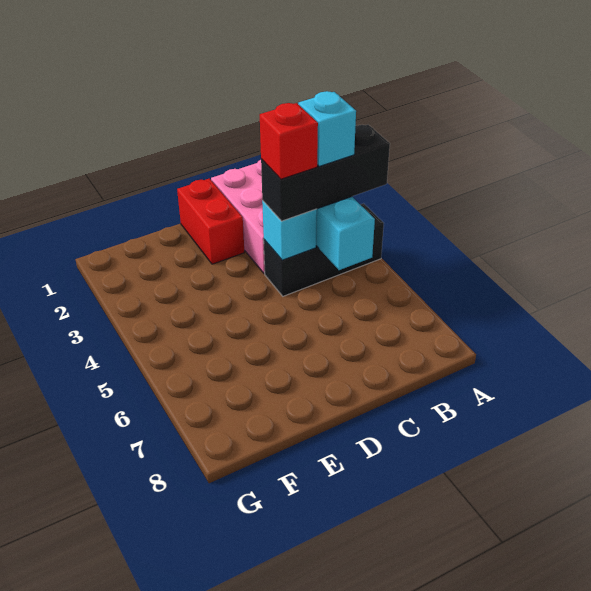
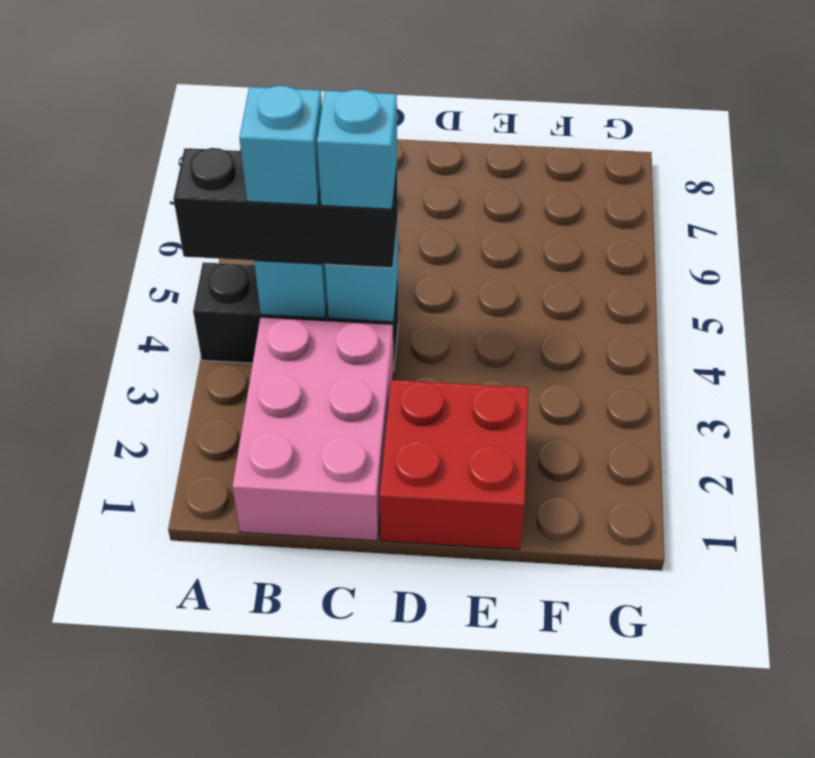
red brick C4 level 4 -> cyan brick C4 level 4
red brick D1:D2 level 1 -> red brick D1:E2 level 1

